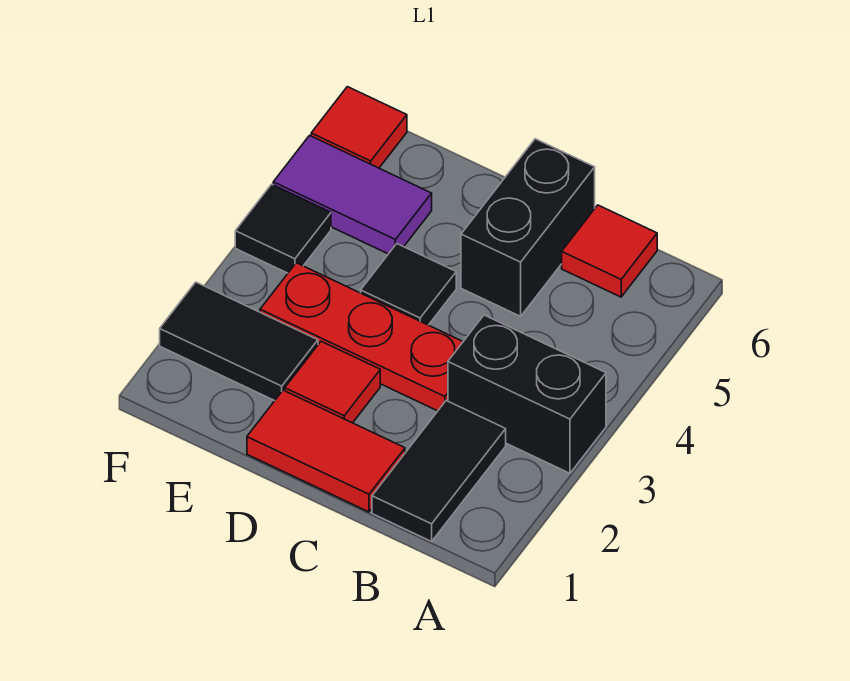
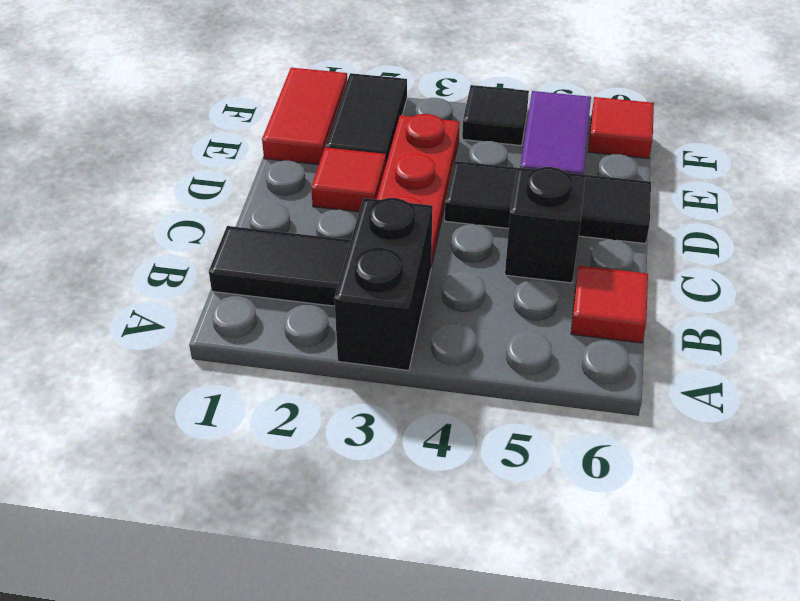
red tile C1:D1 level 1 -> red tile E1:F1 level 1
black brick C5:C6 level 1 -> black brick C5 level 1
black tile D4 level 1 -> black tile D4:D6 level 1

